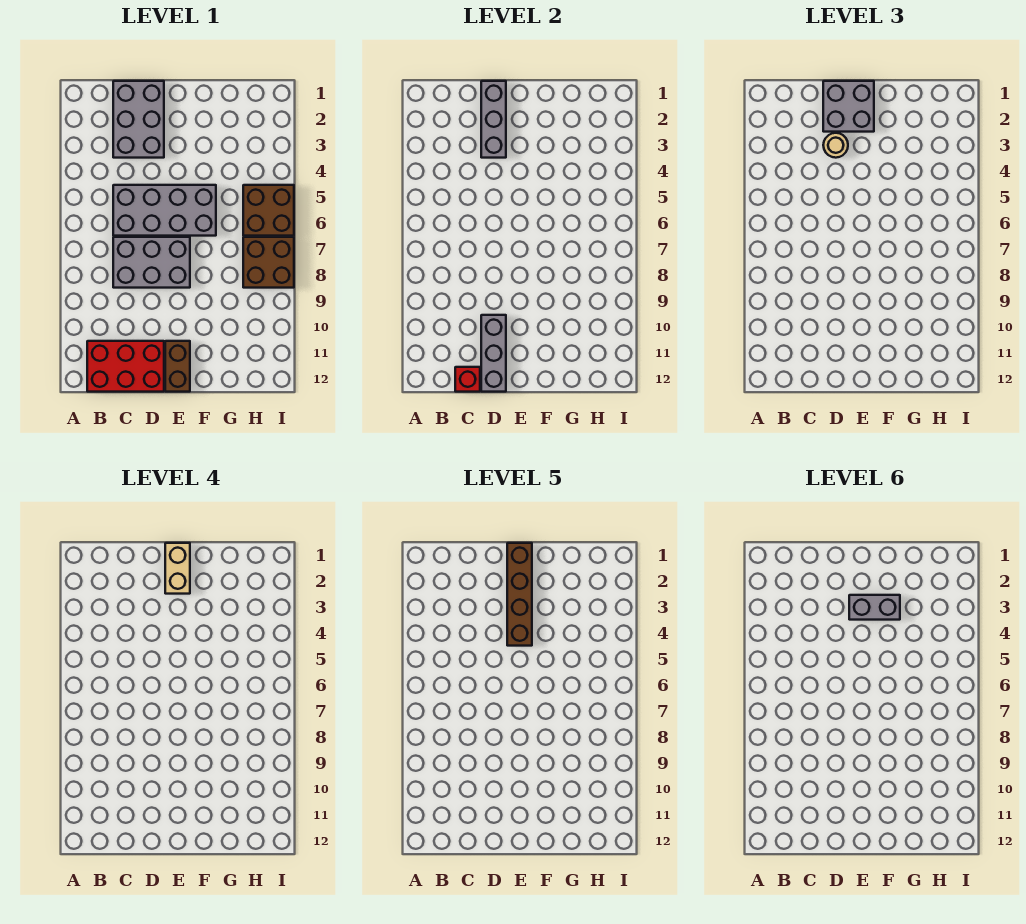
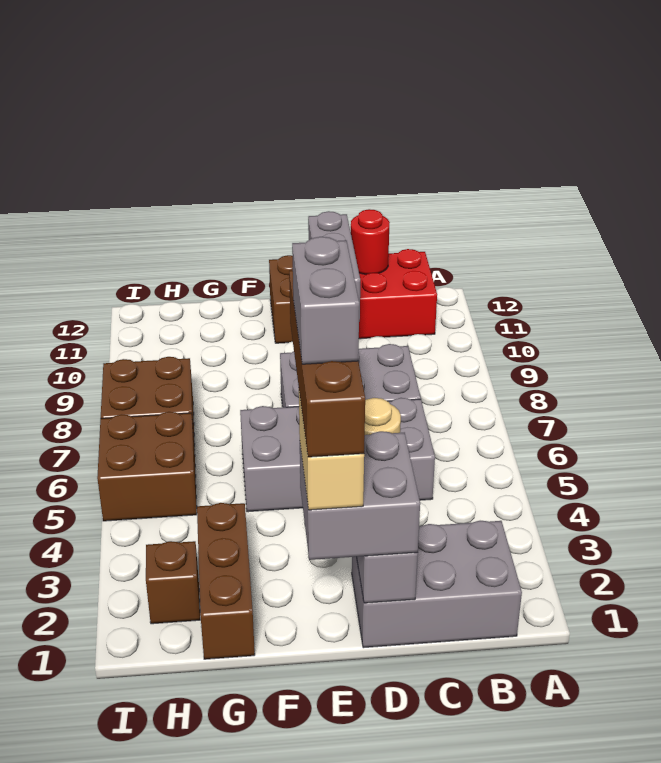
grey brick C1:D3 level 1 -> grey brick B1:D2 level 1
red brick C12 level 2 -> red round brick C12 level 2
grey brick E3:F3 level 6 -> grey brick E2:E3 level 6
none -> brown brick G1:G3 level 1
none -> brown brick H2 level 1

